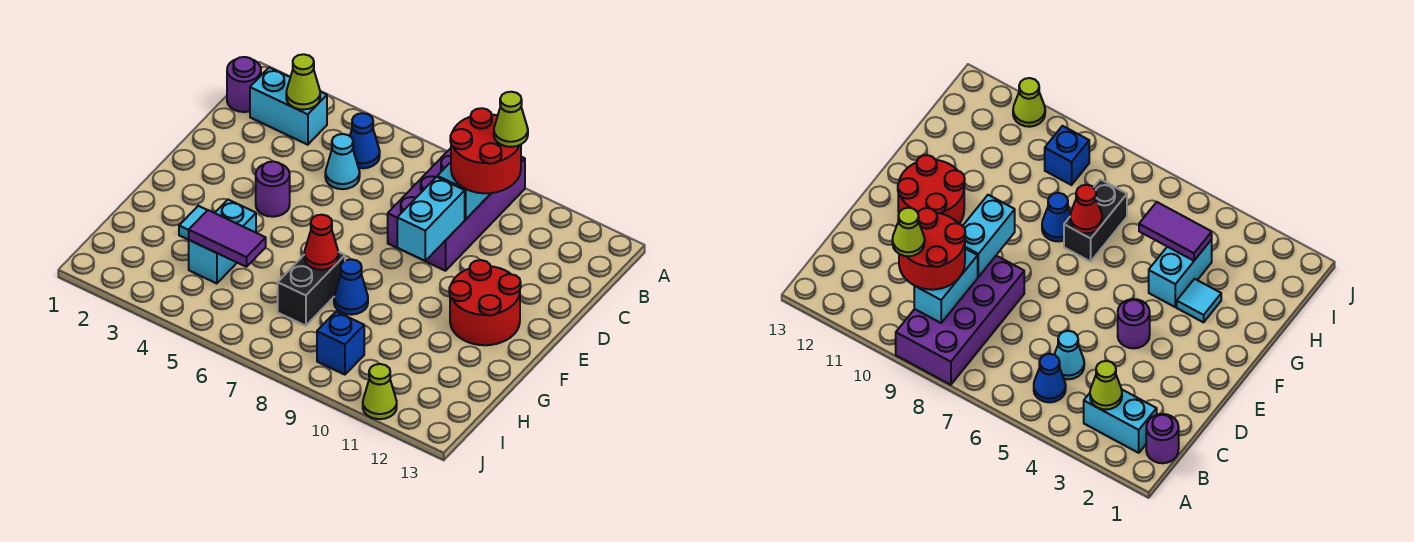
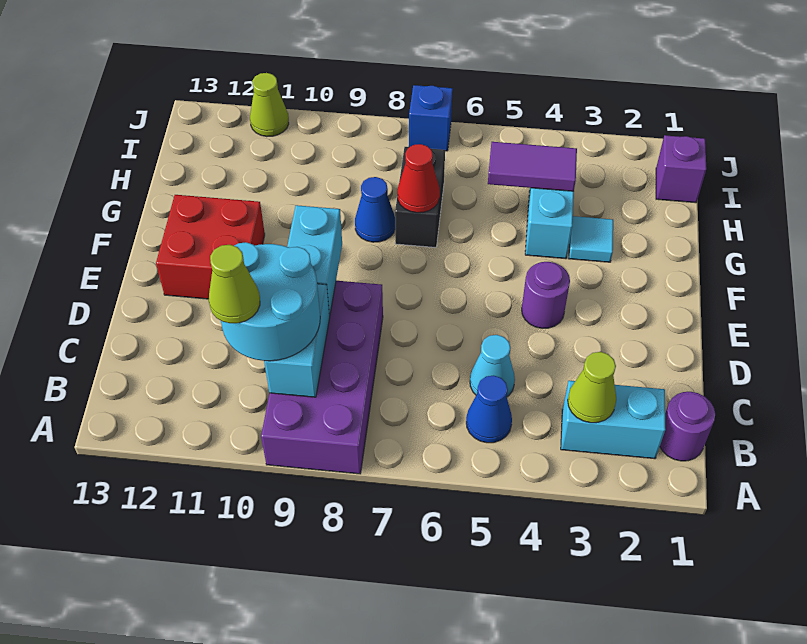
red round brick B9:C10 level 3 -> cyan round brick B9:C10 level 3
red round brick E11:F12 level 1 -> red brick E11:F12 level 1
none -> purple brick I1 level 1
blue brick I9 level 1 -> blue brick J7 level 1

